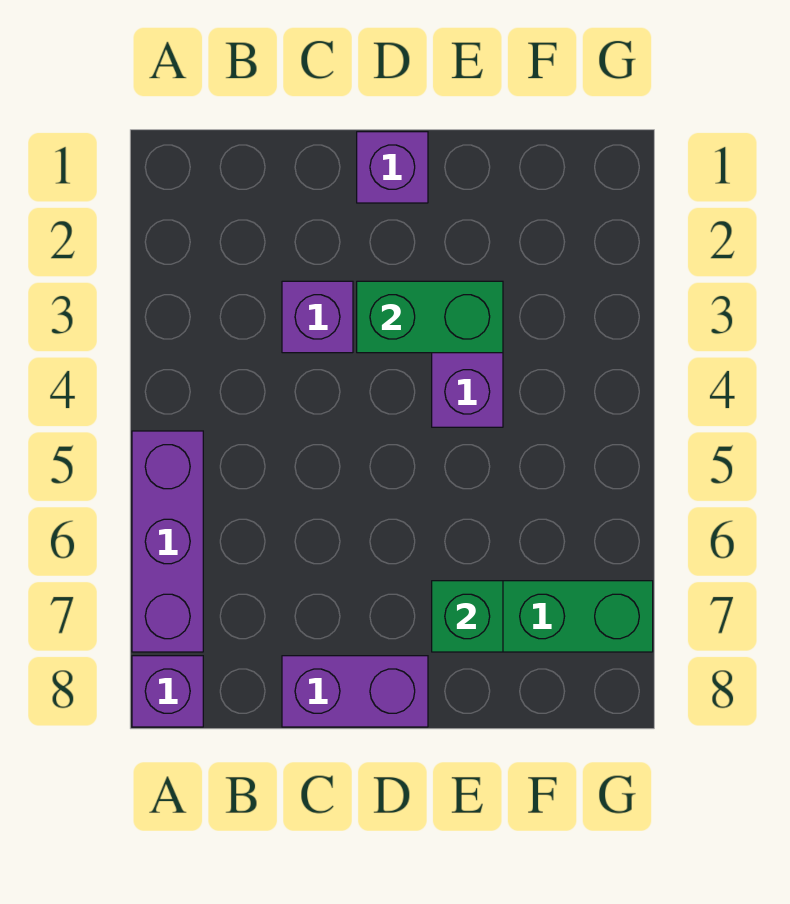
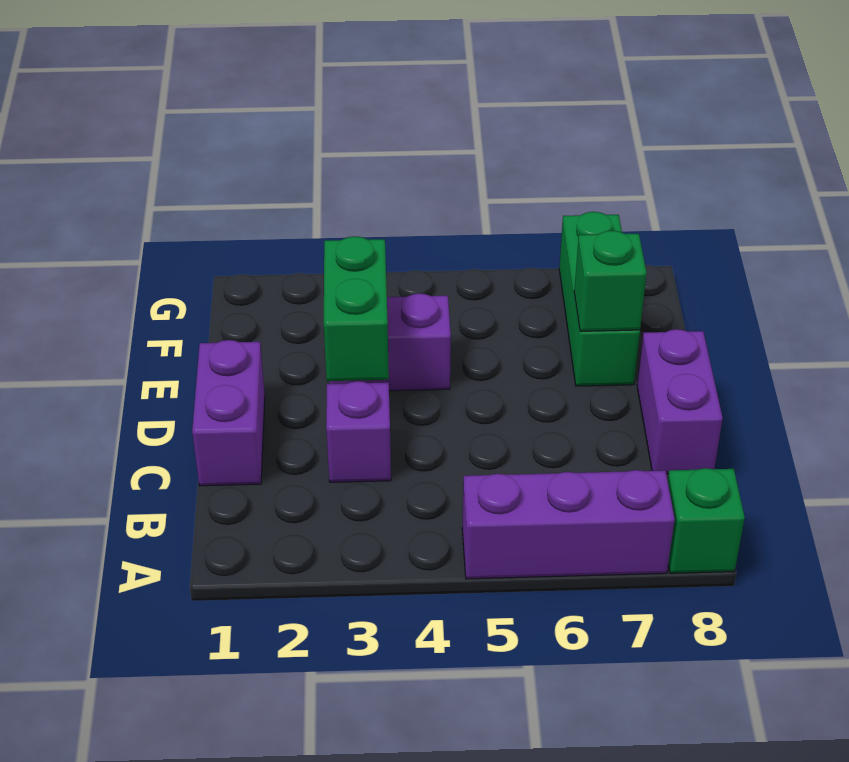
purple brick A8 level 1 -> green brick A8 level 1
purple brick D1 level 1 -> purple brick C1:D1 level 1

